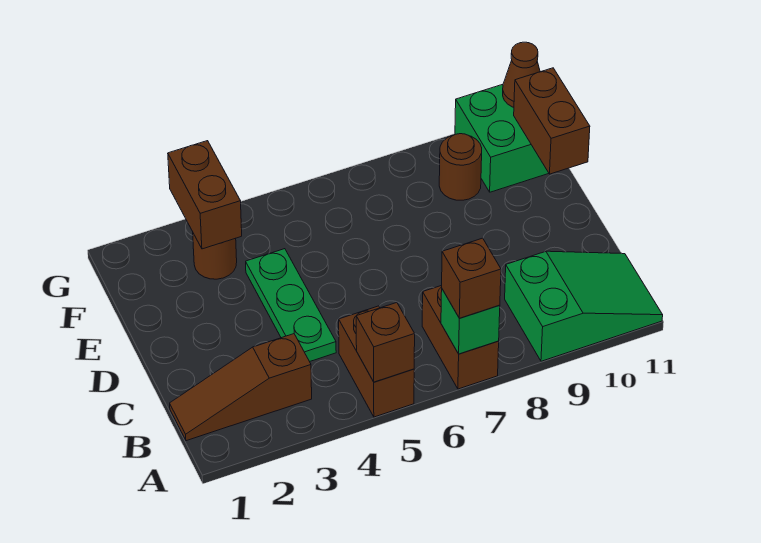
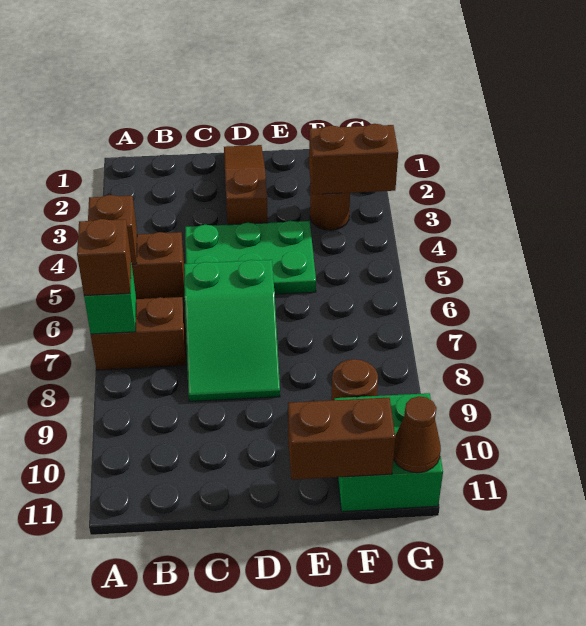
green slope A9:B11 level 1 top 9 -> green slope C6:D8 level 1 top 6
brown slope B1:B3 level 1 top 3 -> brown slope D1:D3 level 1 top 3
green plate C4:E4 level 1 -> green plate C4:E5 level 1

